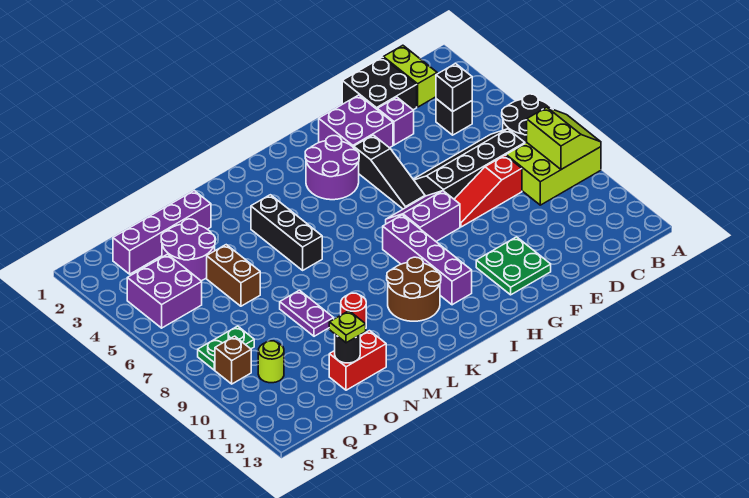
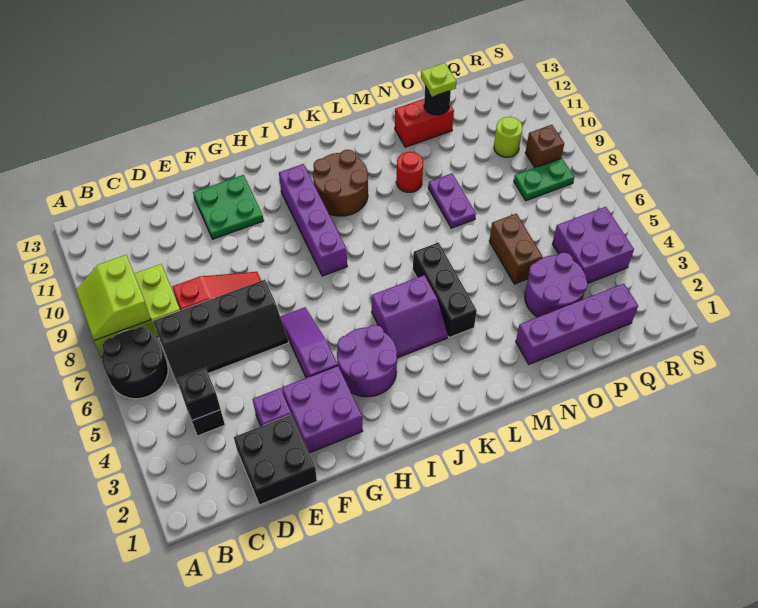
lime brick C1:C2 level 1 -> none
black slope G4:G6 level 1 top 4 -> purple slope G4:G6 level 1 top 4
purple slope G7:H8 level 1 top 8 -> purple slope J4:K5 level 1 top 5

